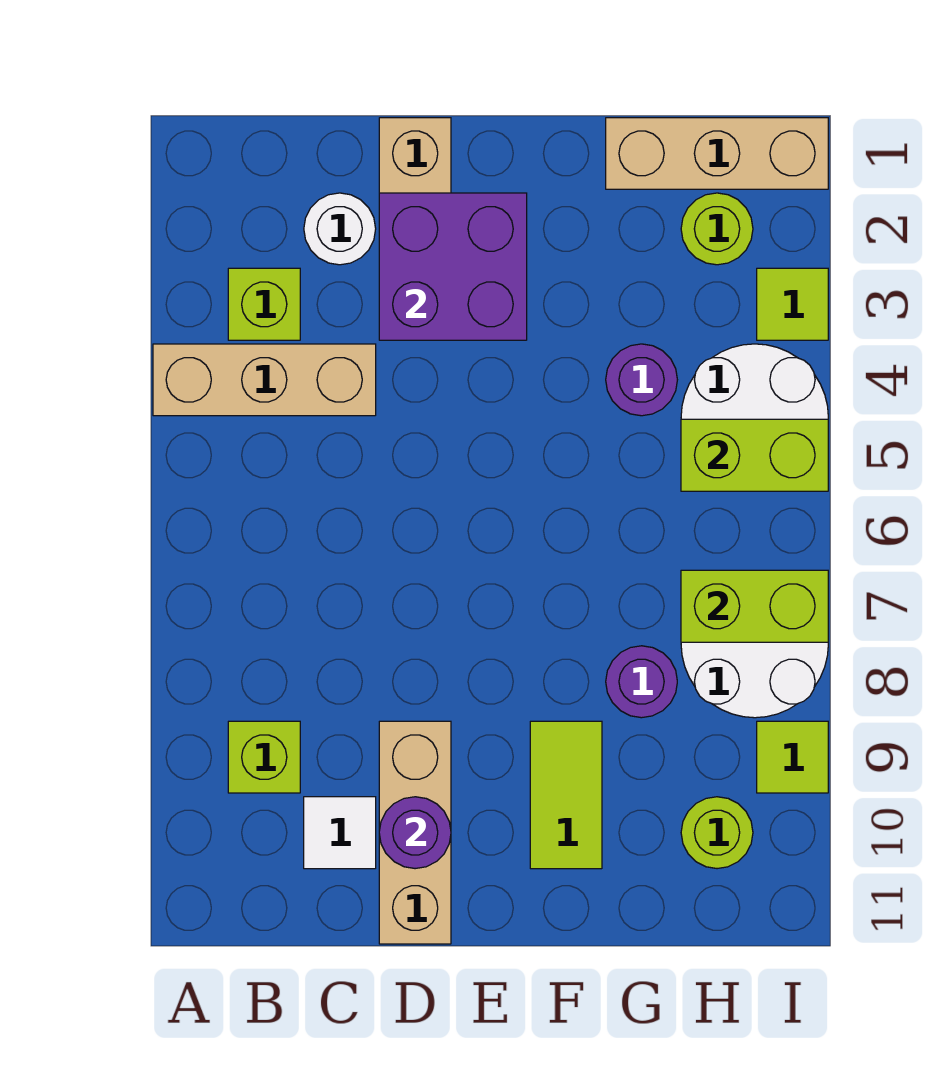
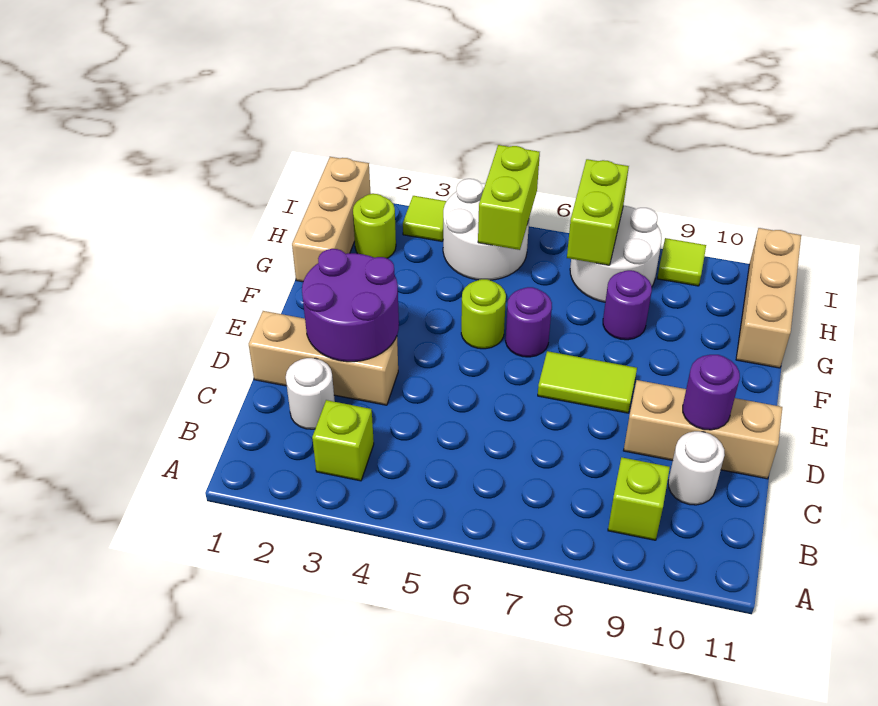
tan brick A4:C4 level 1 -> tan brick G11:I11 level 1
white tile C10 level 1 -> white round brick C10 level 1
purple brick D2:E3 level 2 -> purple round brick D2:E3 level 2
lime tile F9:F10 level 1 -> lime tile E7:E8 level 1
purple round brick G4 level 1 -> purple round brick F6 level 1
lime round brick H10 level 1 -> lime round brick F5 level 1

